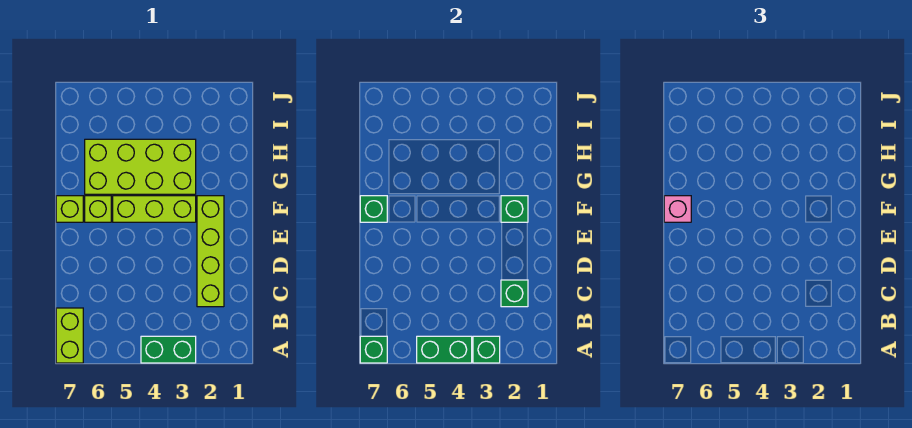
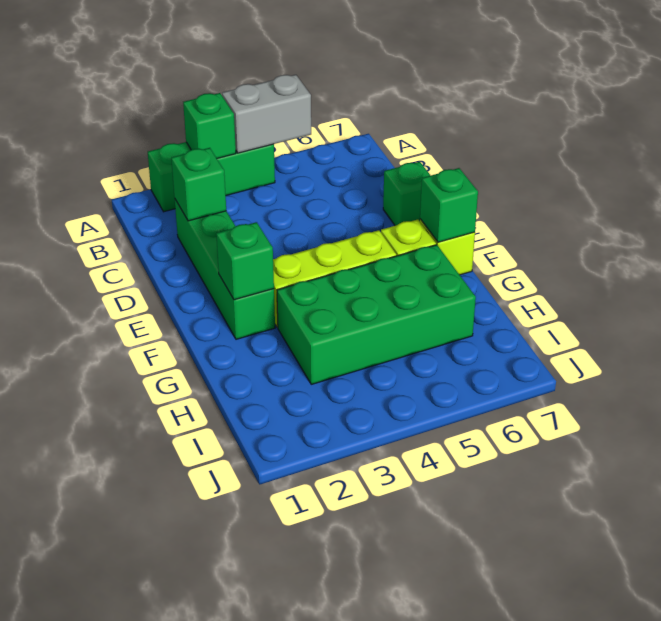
green brick A3:A4 level 1 -> green brick A2:A4 level 1
green brick A4:A5 level 2 -> grey brick A4:A5 level 2
lime brick A7:B7 level 1 -> none
green brick A7 level 2 -> green brick D7 level 1
lime brick C2:F2 level 1 -> green brick C2:F2 level 1
pink brick F7 level 3 -> none
lime brick G3:H6 level 1 -> green brick G3:H6 level 1

